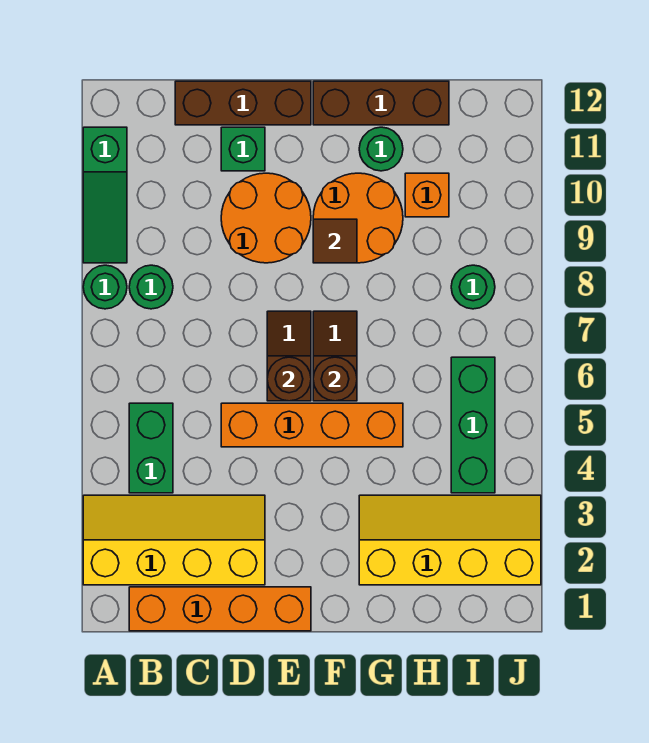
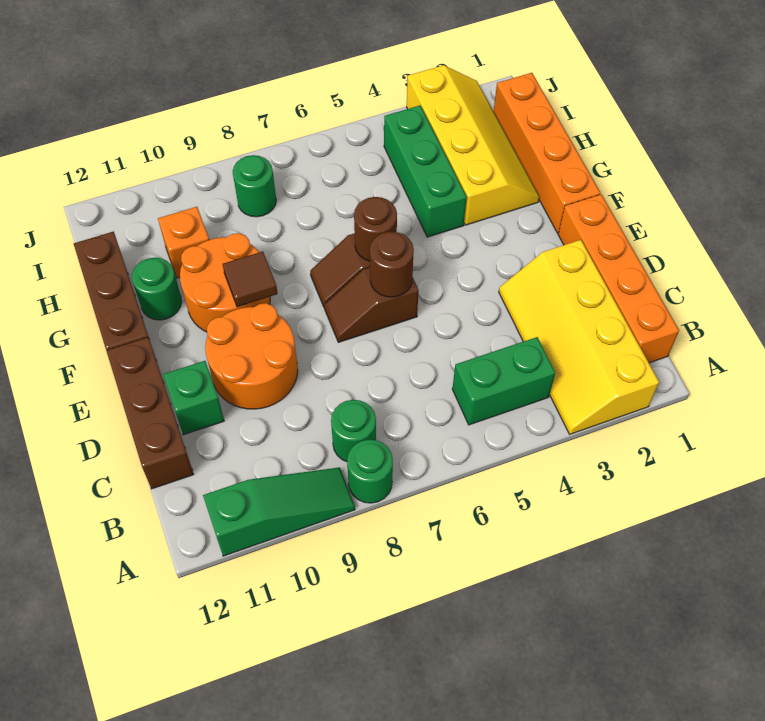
orange brick D5:G5 level 1 -> orange brick F1:I1 level 1
yellow slope G2:J3 level 1 top 2 -> yellow slope G2:J3 level 1 top 3
green brick I4:I6 level 1 -> green brick G4:I4 level 1

